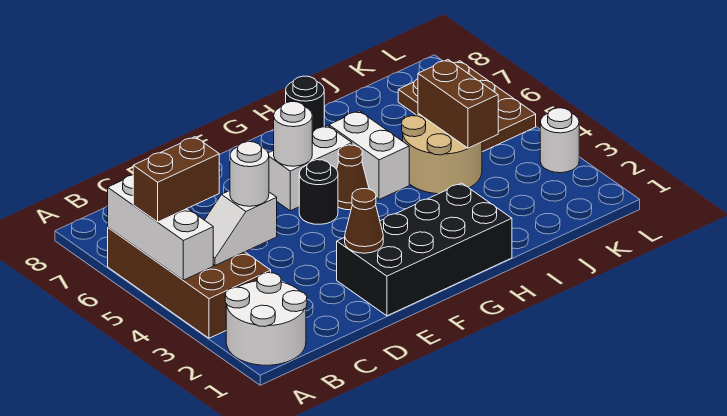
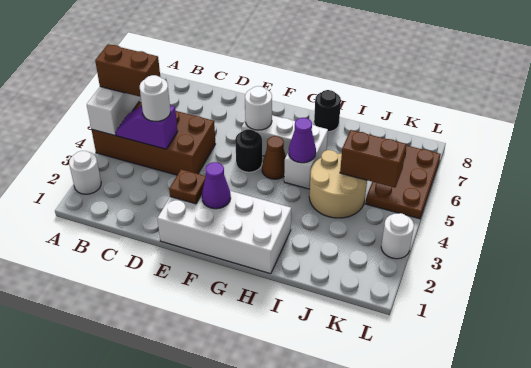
white round brick A1:B2 level 1 -> white round brick A2 level 1
brown brick A3:B6 level 1 -> brown brick A4:D5 level 1
white slope B4:C4 level 2 top C -> purple slope B4:C4 level 2 top C
black brick E1:H2 level 1 -> white brick E1:H2 level 1
brown cone E2 level 2 -> brown plate E2 level 2
none -> purple cone F2 level 2
none -> purple cone H5 level 2
brown brick J4:J5 level 2 -> brown brick J5:K5 level 2

